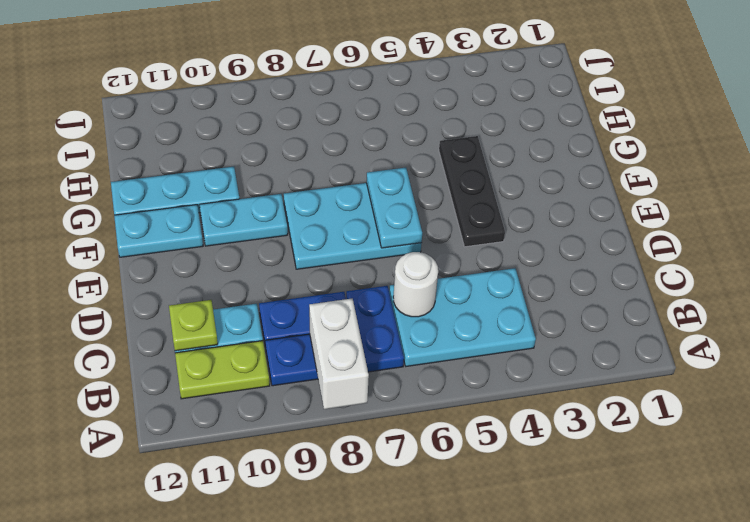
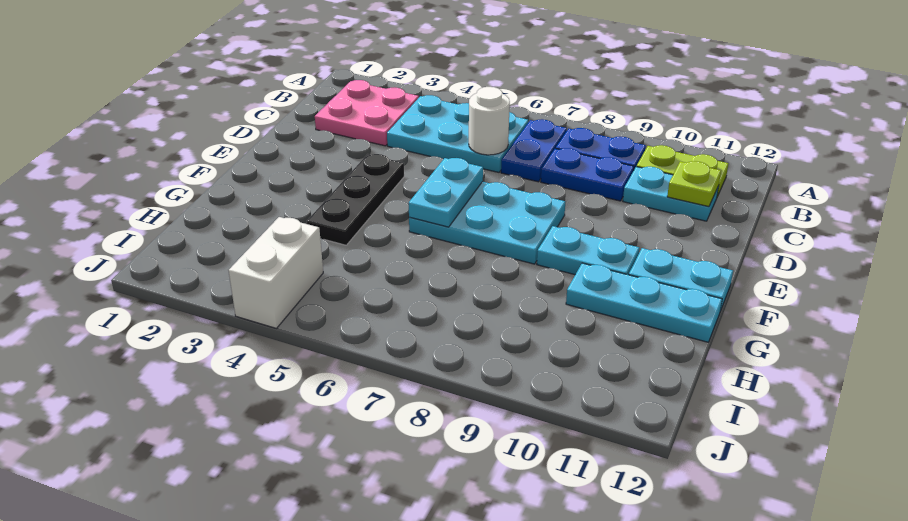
white brick A8:B8 level 2 -> white brick I4:J4 level 1
none -> pink plate B2:C3 level 1

